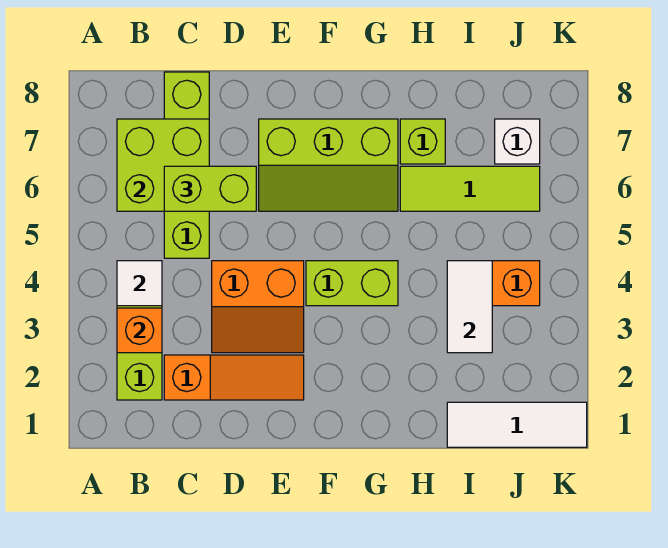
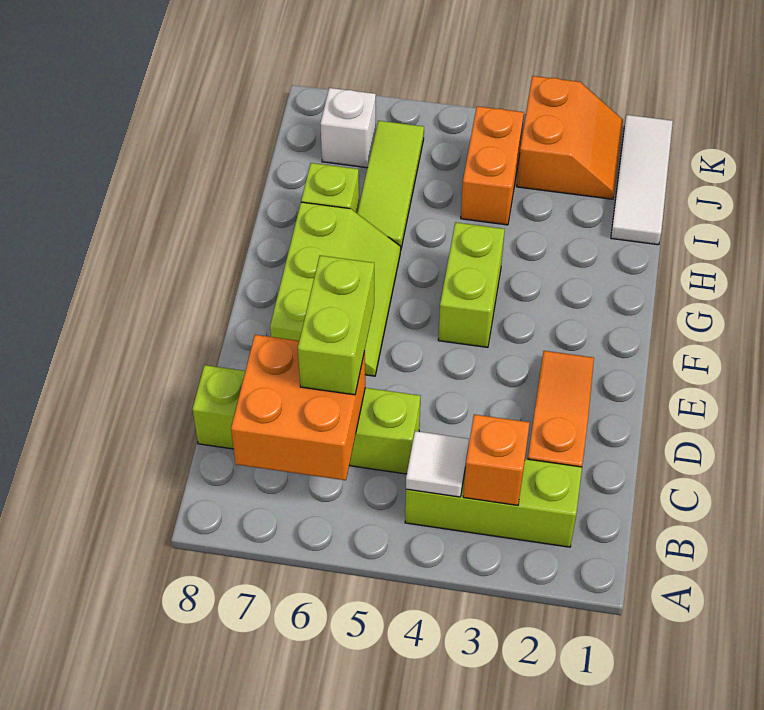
lime brick B6:C7 level 2 -> orange brick B6:C7 level 2
orange slope D3:E4 level 1 top 4 -> orange slope J2:K3 level 1 top 3
white tile I3:I4 level 2 -> none

